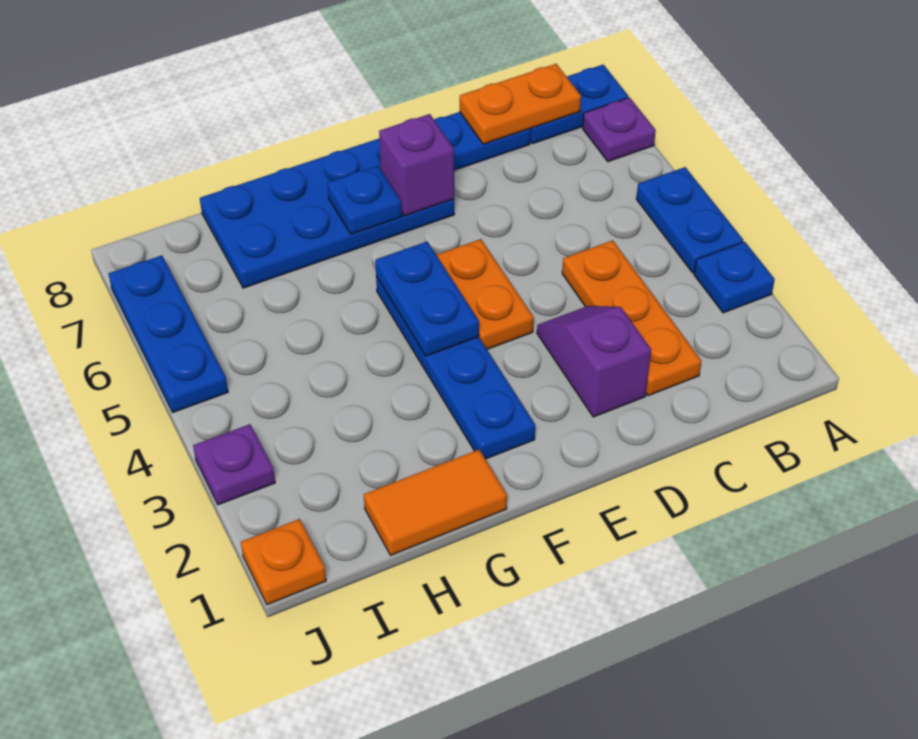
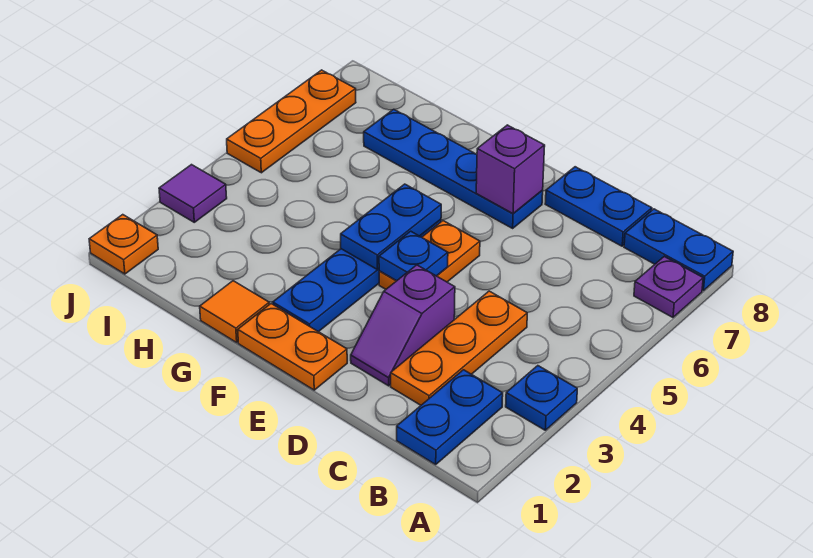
blue plate A4:A5 level 1 -> blue plate B1:B2 level 1
orange plate B8:C8 level 2 -> orange plate E1:F1 level 1
purple slope D2:D3 level 1 top 2 -> purple slope D2:D3 level 1 top 3
blue plate E7:H8 level 1 -> blue plate E7:H7 level 1
blue plate F7 level 2 -> blue plate E4 level 2
orange tile G1:H1 level 1 -> orange tile G1 level 1
purple plate J3 level 1 -> purple tile J3 level 1
blue plate J5:J7 level 1 -> orange plate J5:J7 level 1

